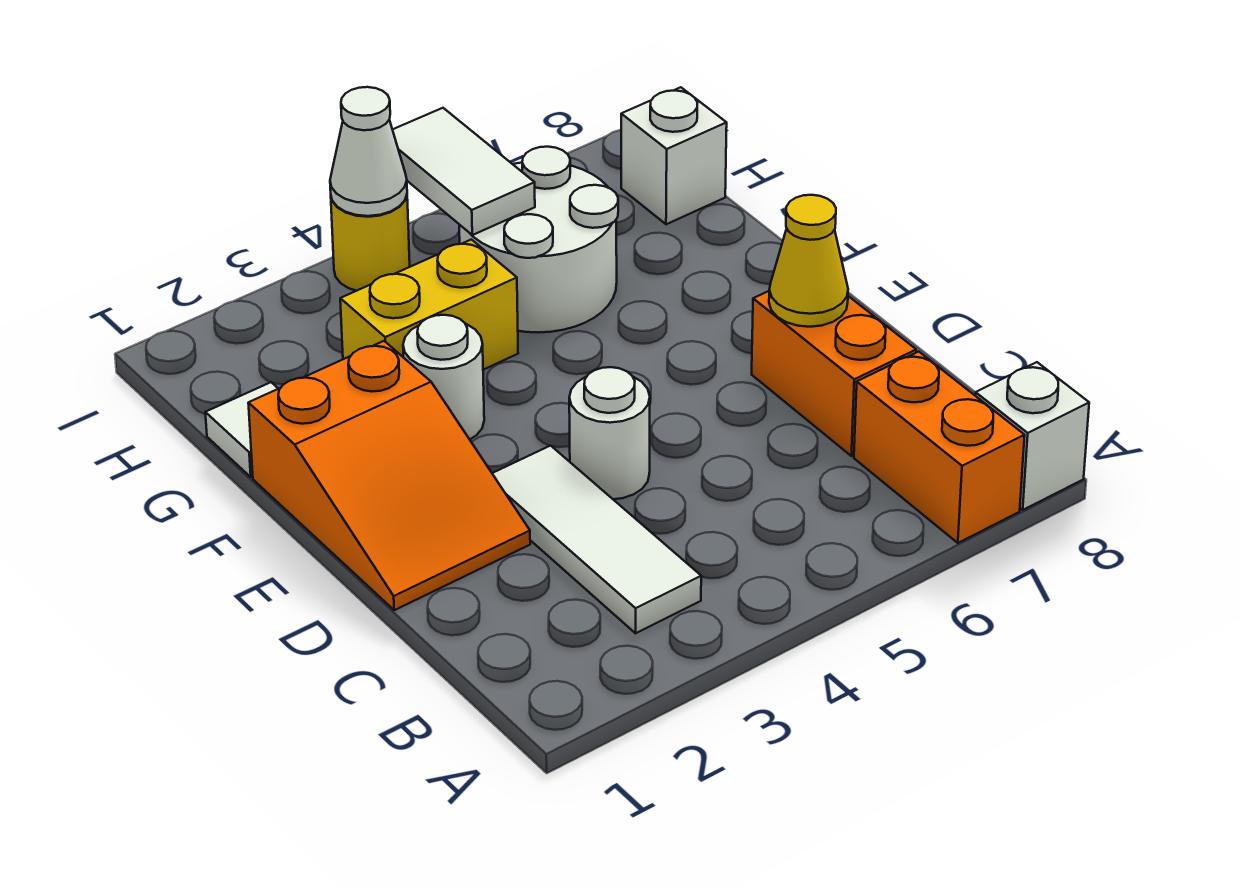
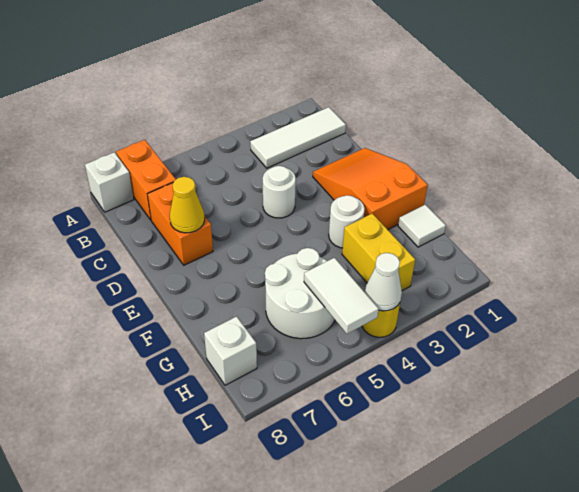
white tile B3:D3 level 1 -> white tile B1:B3 level 1
yellow brick G3:G4 level 1 -> yellow brick G3:H3 level 1

